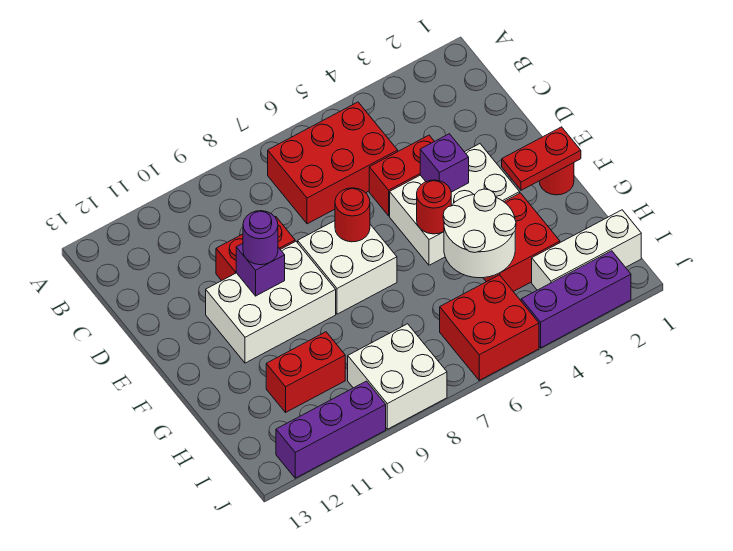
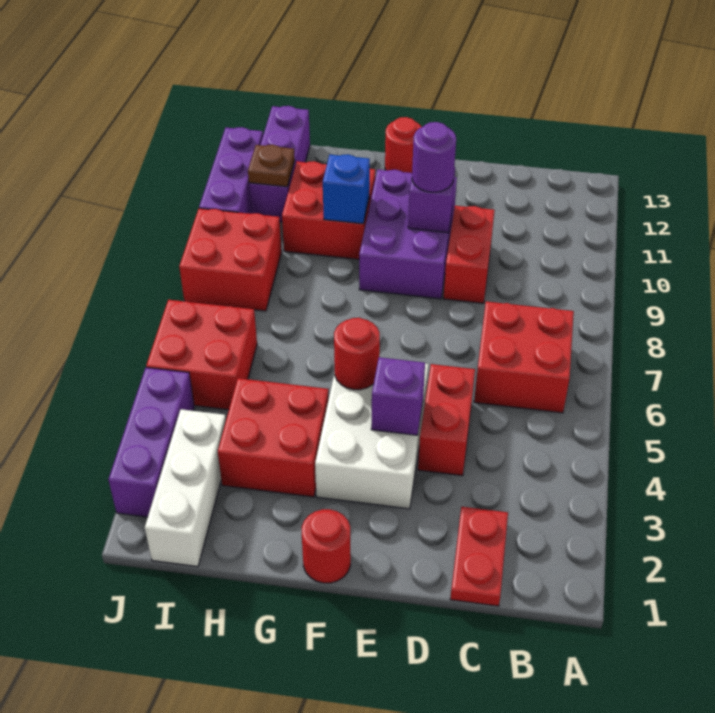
red brick B5:C7 level 1 -> red brick B6:C7 level 1
white brick E7:F8 level 1 -> none
red round brick E7 level 2 -> red round brick F13 level 1
white brick E9:F11 level 1 -> purple brick E9:F11 level 1
red plate F1:F2 level 2 -> red plate C1:C2 level 1
white round brick G4:H5 level 2 -> none
none -> blue brick G10 level 2
red brick H10:H11 level 1 -> red brick G10:H11 level 1
white brick I8:J9 level 1 -> red brick I8:J9 level 1
none -> purple brick I11:I13 level 1
none -> brown plate I11 level 2

